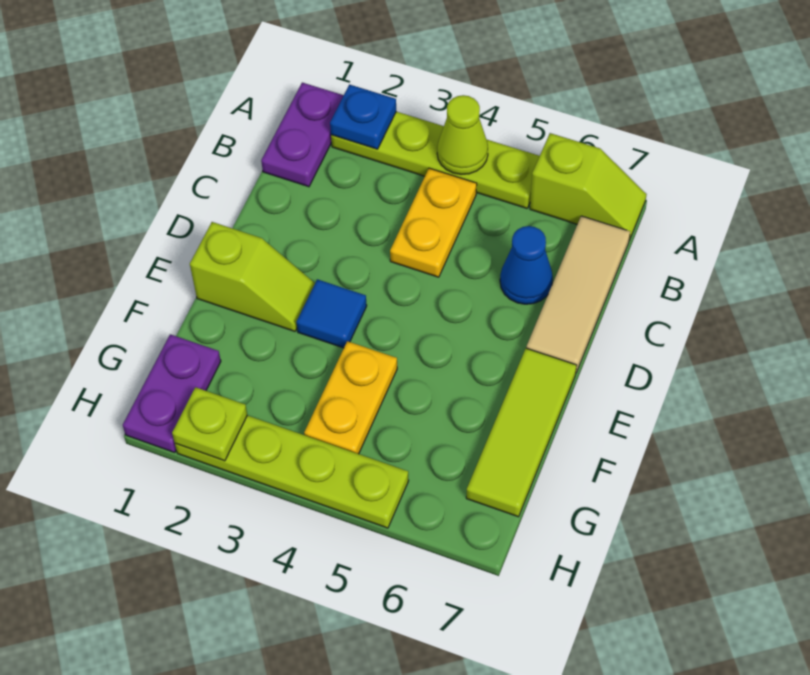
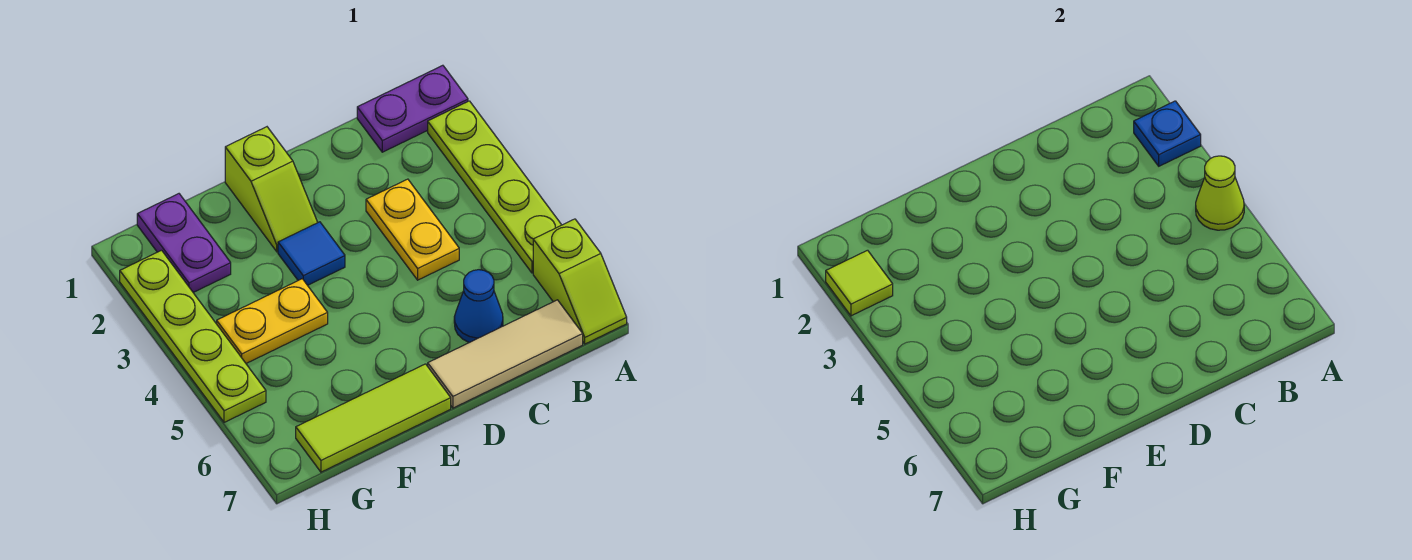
yellow plate B4:C4 level 1 -> yellow plate C3:C4 level 1
purple plate G1:H1 level 1 -> purple plate G1:G2 level 1
lime plate H2 level 2 -> lime tile H2 level 2

